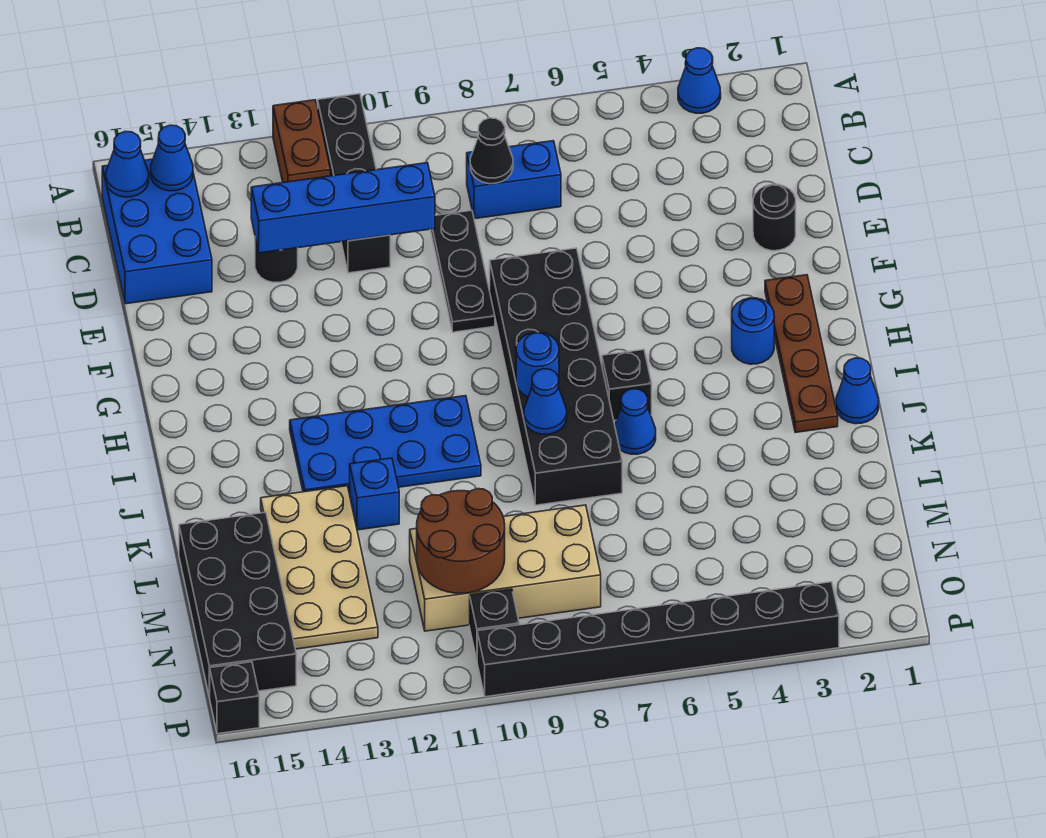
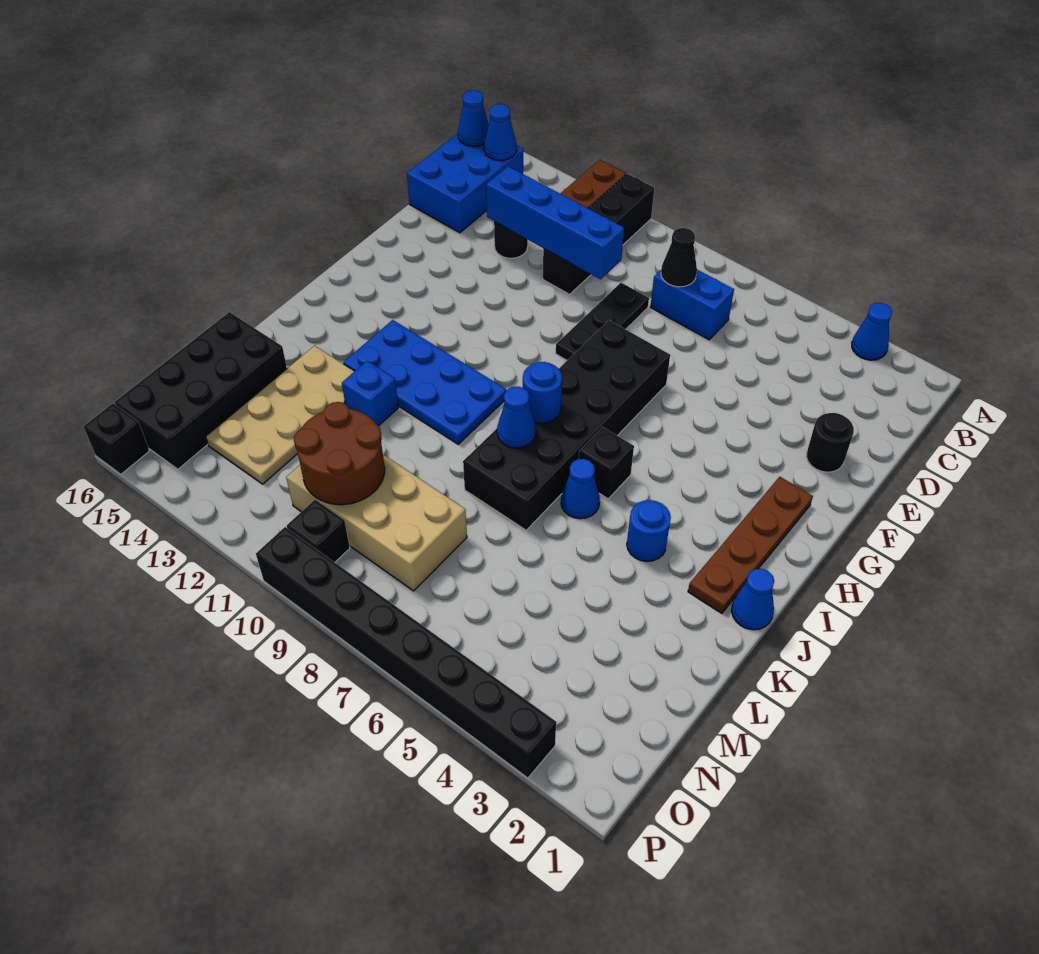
blue round brick H3 level 1 -> blue round brick J4 level 1

